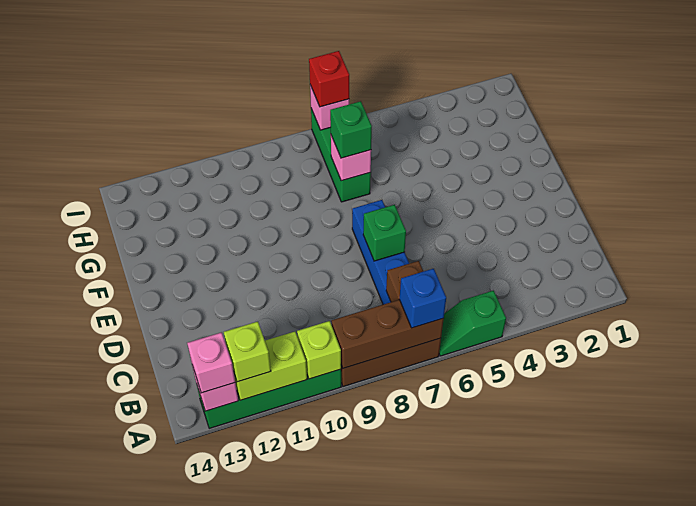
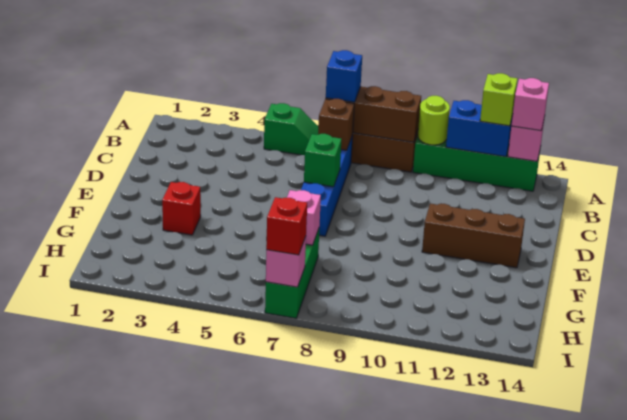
lime brick A10 level 2 -> lime round brick A10 level 2
lime brick A11:A12 level 2 -> blue brick A11:A12 level 2
none -> brown brick E11:E13 level 1
none -> red brick F3 level 1
green brick G7 level 3 -> none

